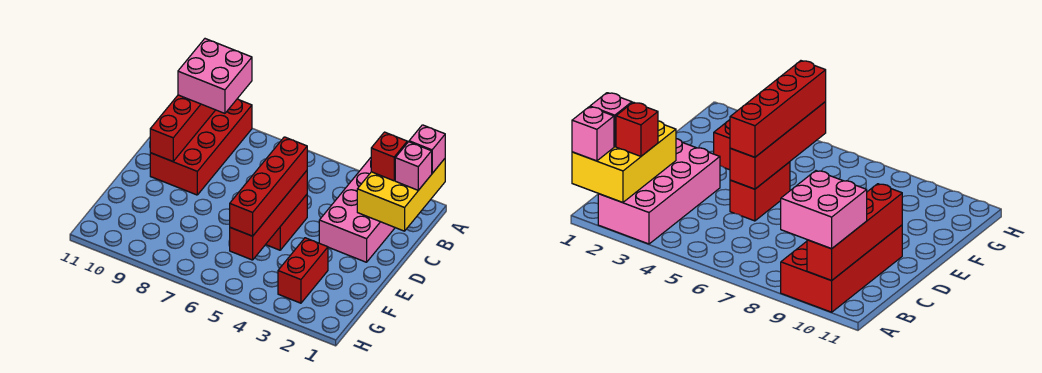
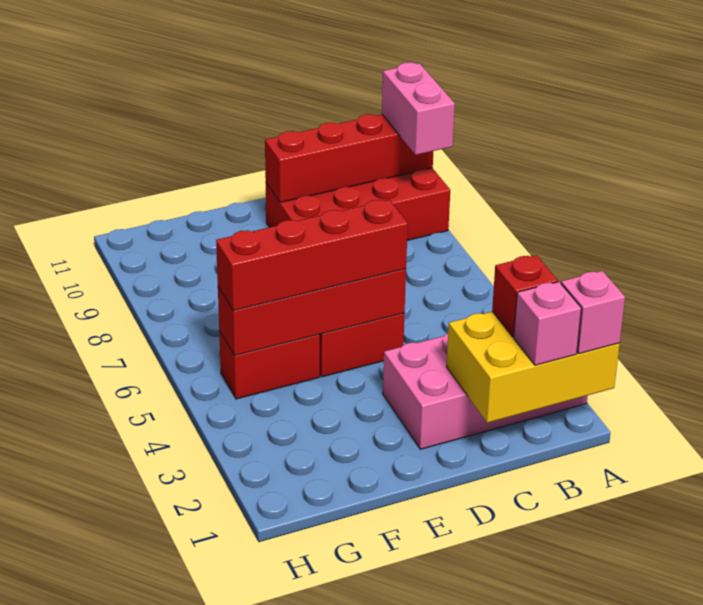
pink brick A9:B10 level 3 -> pink brick A9:A10 level 3
red brick F3:G3 level 1 -> red brick F5:G5 level 1

